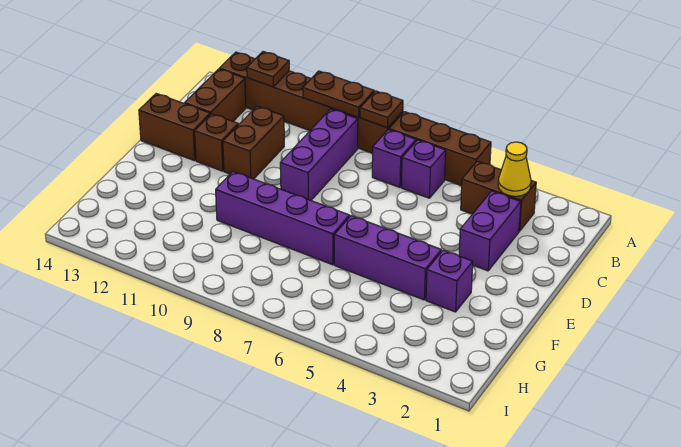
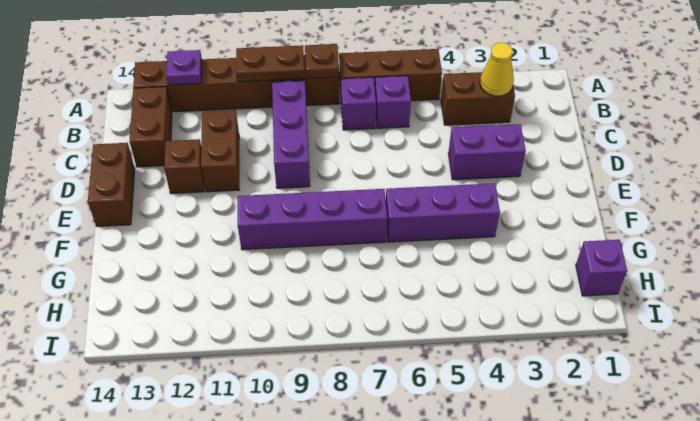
brown plate A12 level 2 -> purple plate A12 level 2
purple brick C3:D3 level 1 -> purple brick D3:D4 level 1
brown brick D13:D14 level 1 -> brown brick D14:E14 level 1
purple brick F3 level 1 -> purple brick H1 level 1

